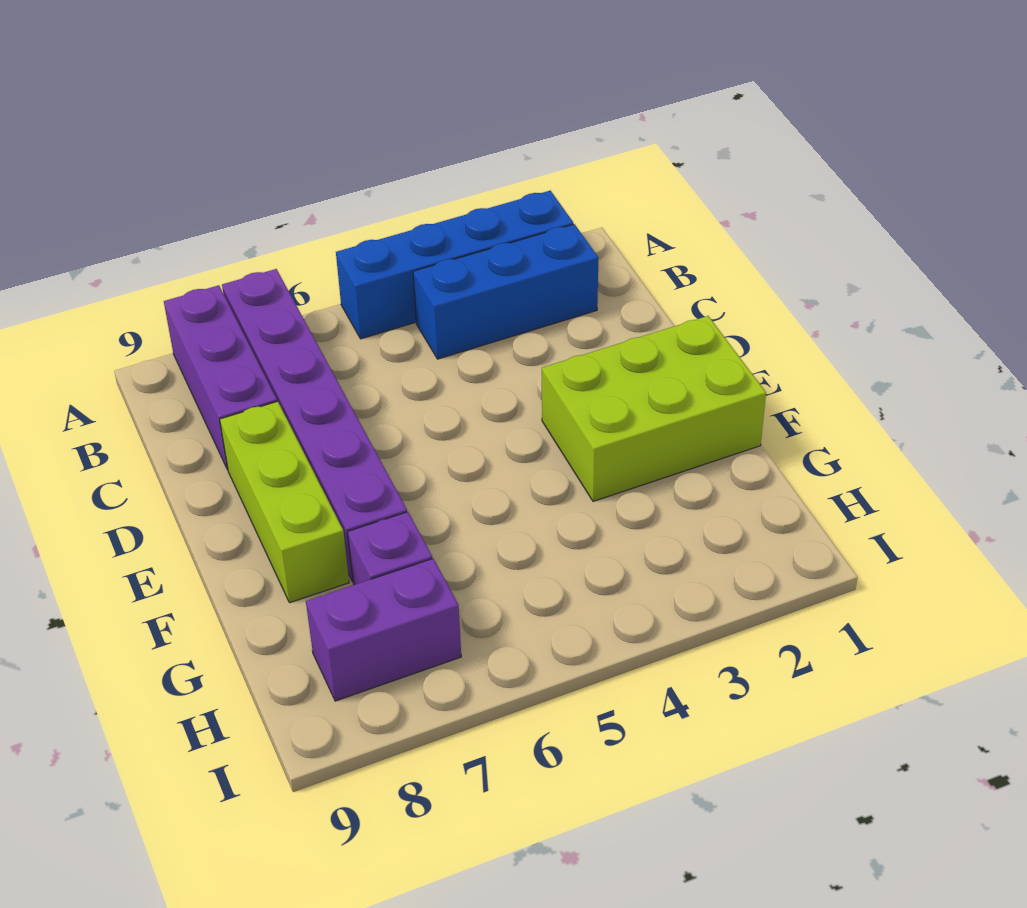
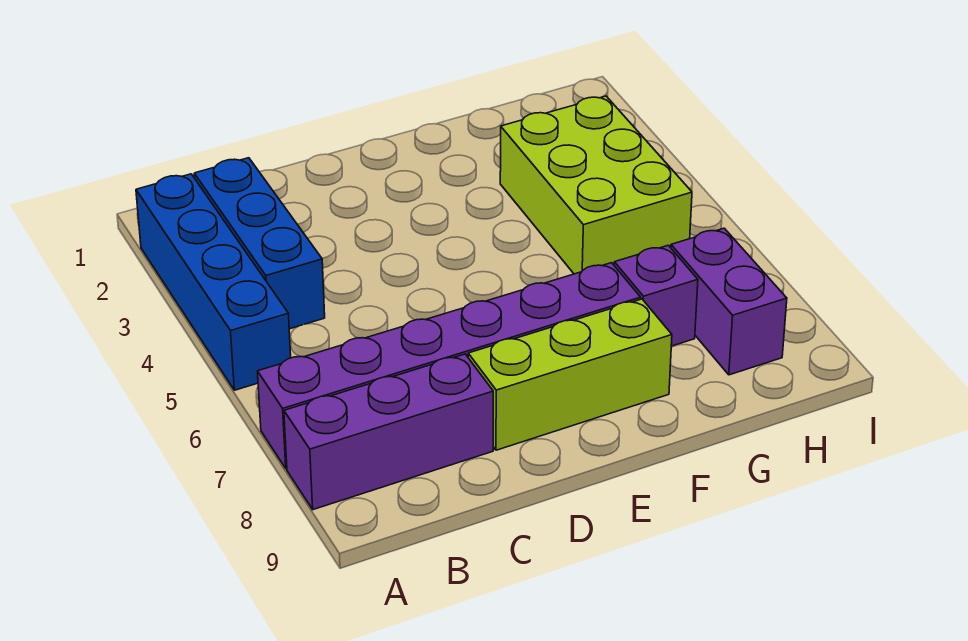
lime brick E1:F3 level 1 -> lime brick G3:H5 level 1

